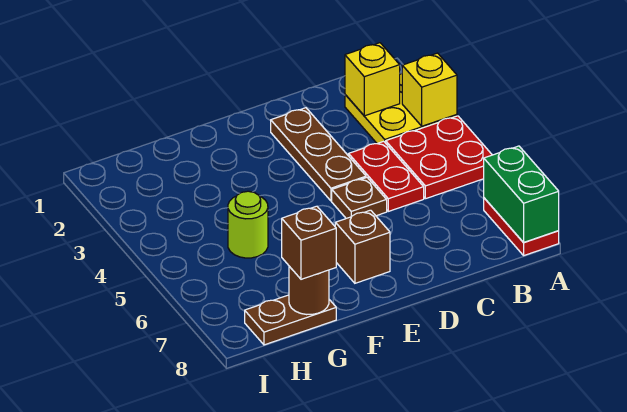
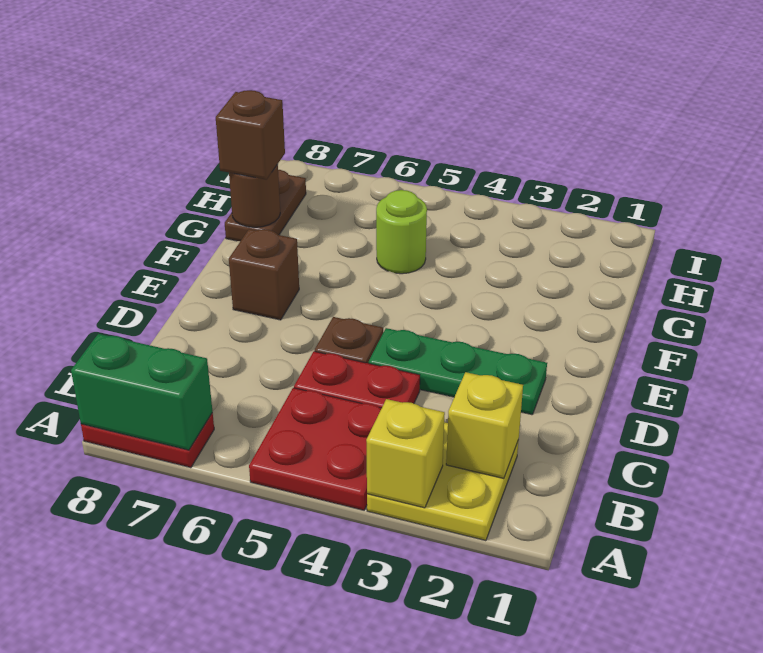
brown plate D2:D4 level 1 -> green plate D2:D4 level 1

